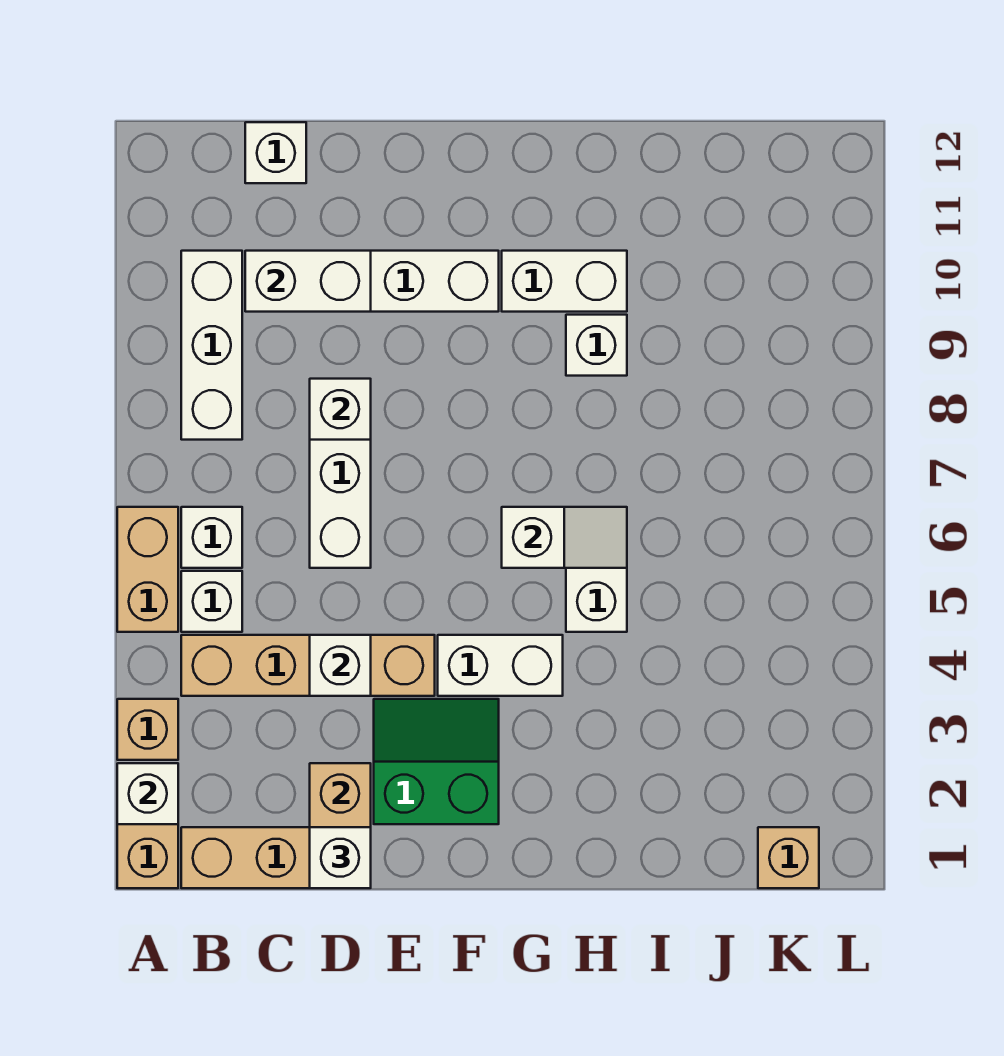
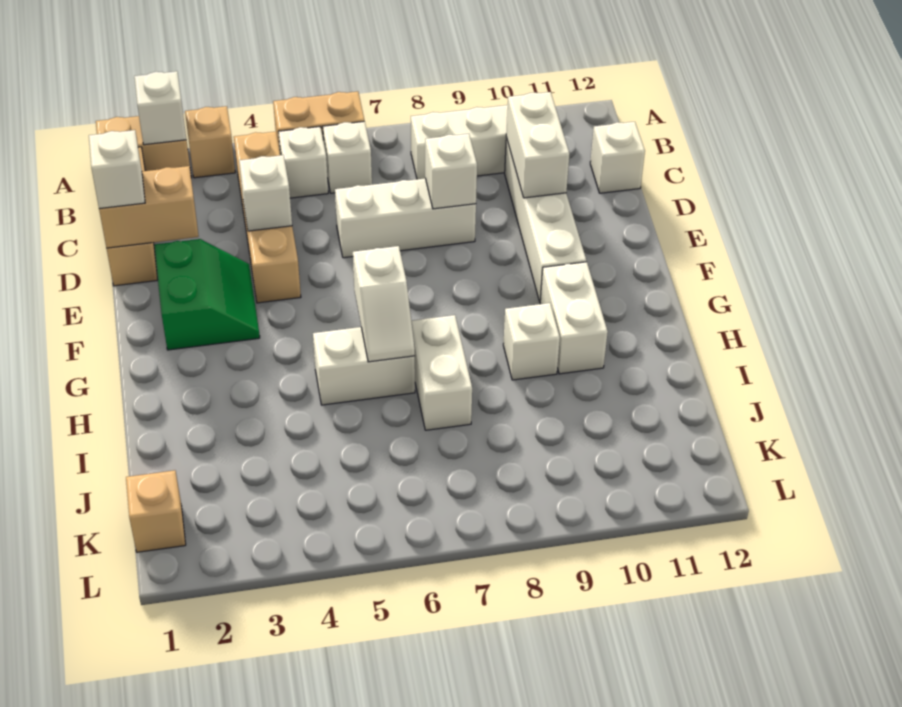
white brick F4:G4 level 1 -> white brick H7:I7 level 1

